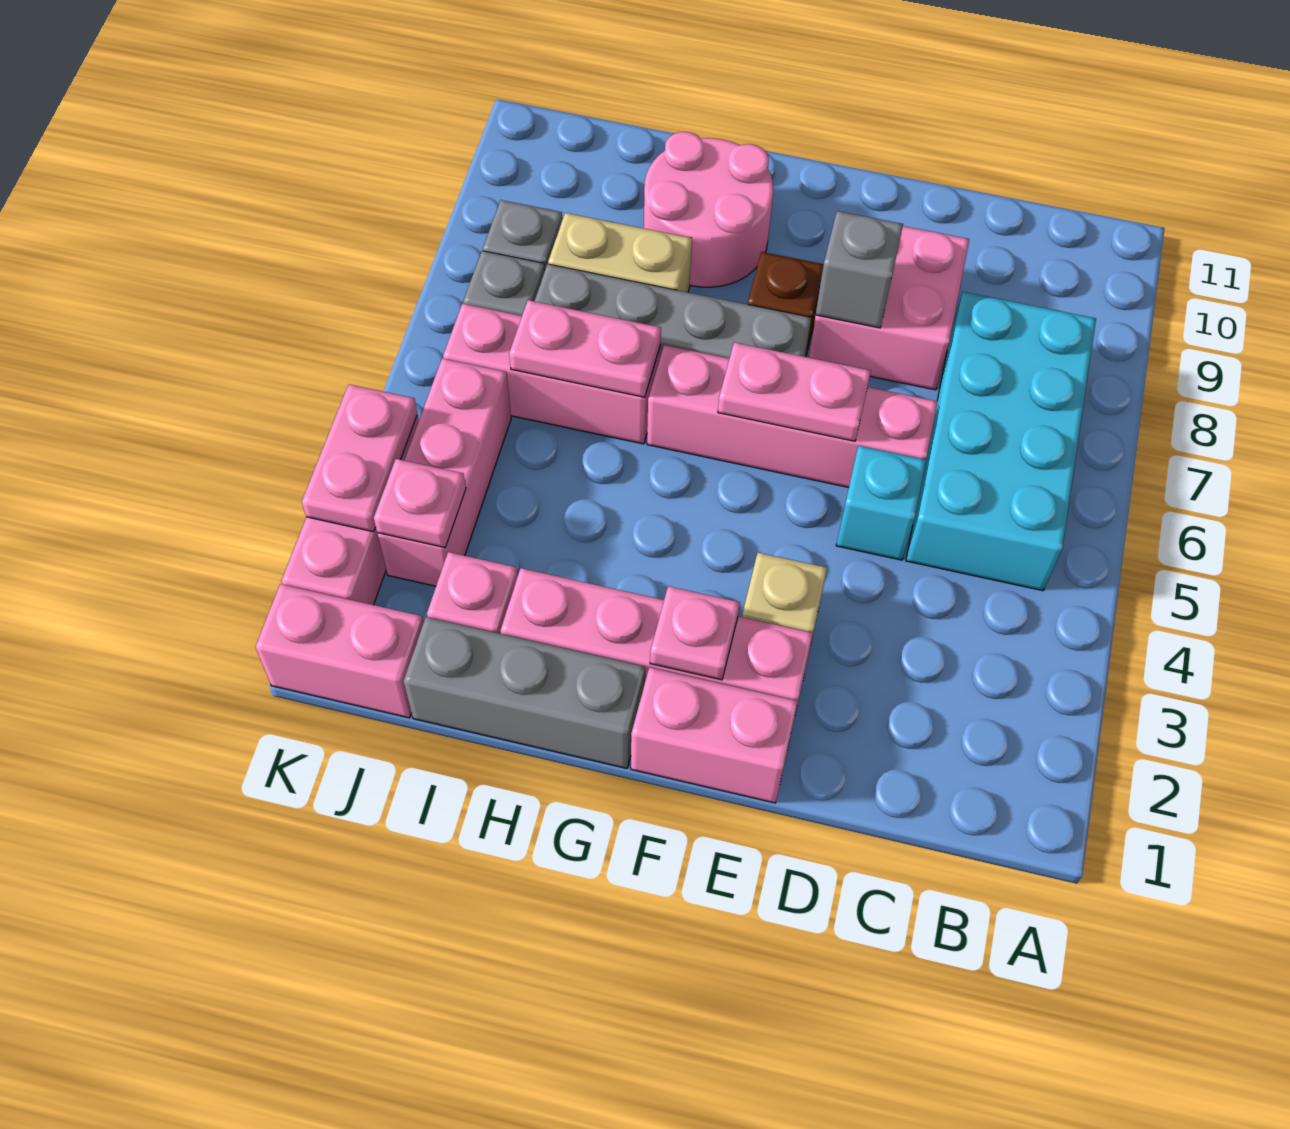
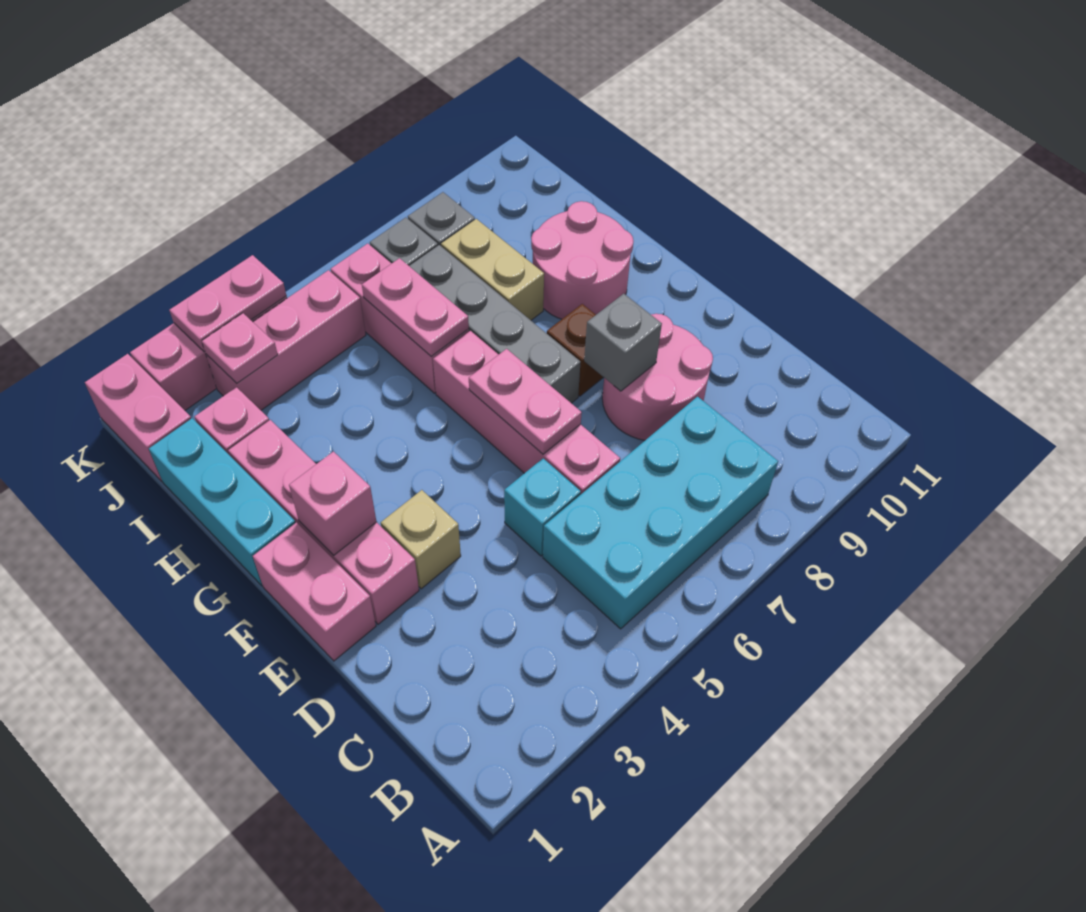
pink brick D8:E9 level 1 -> pink round brick D8:E9 level 1
pink plate F2 level 2 -> pink brick F2 level 2
grey brick G1:I1 level 1 -> cyan brick G1:I1 level 1

